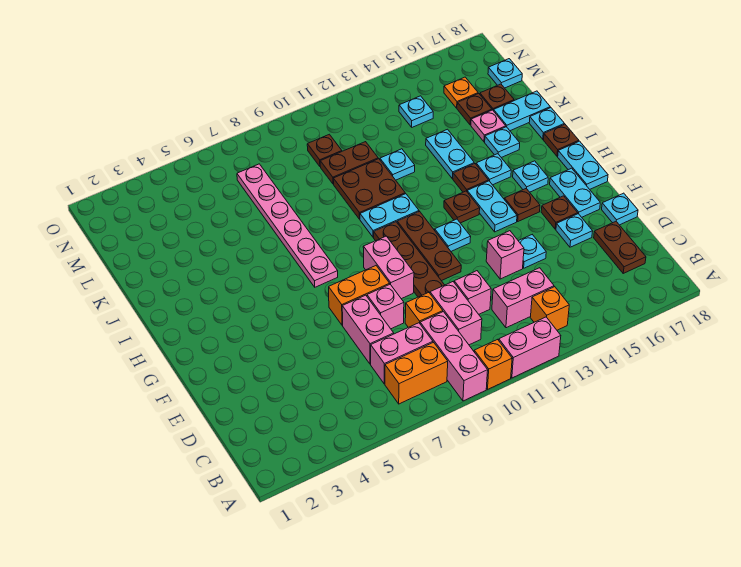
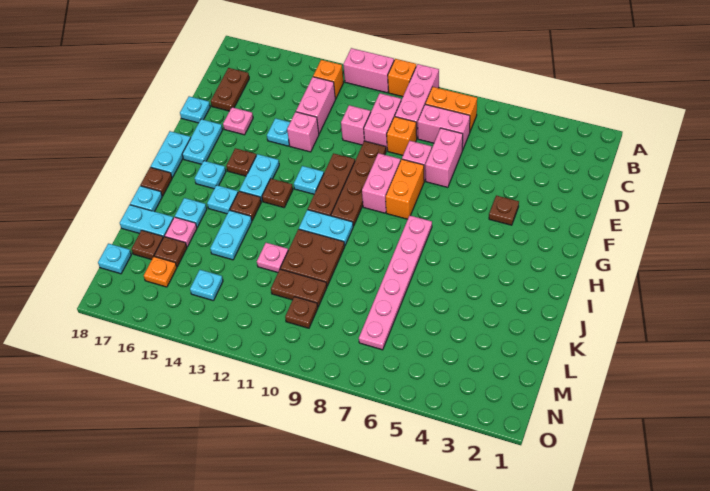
pink brick C12:C13 level 1 -> pink brick C13:D13 level 1
cyan plate E16 level 1 -> pink plate E16 level 1
orange brick F7:F8 level 1 -> orange brick F8:G8 level 1
brown plate F16 level 1 -> brown plate F4 level 1
cyan plate K12 level 1 -> pink plate K12 level 1

